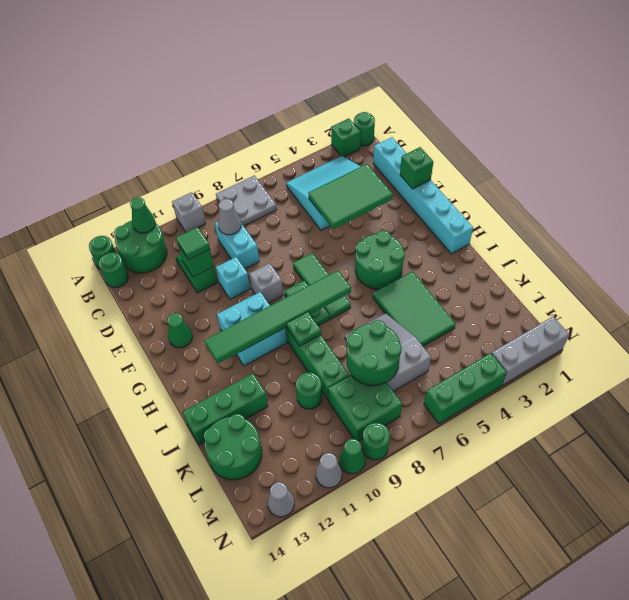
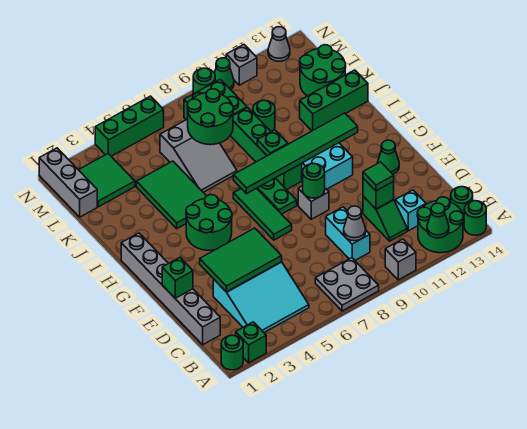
cyan brick C1:H1 level 1 -> grey brick C1:H1 level 1
cyan brick E10 level 1 -> cyan brick C12 level 1
none -> green round brick F9 level 2
none -> green tile L2:M3 level 1
grey brick N1:N3 level 1 -> grey brick L1:N1 level 1
grey cone N11 level 1 -> grey brick N11 level 1

